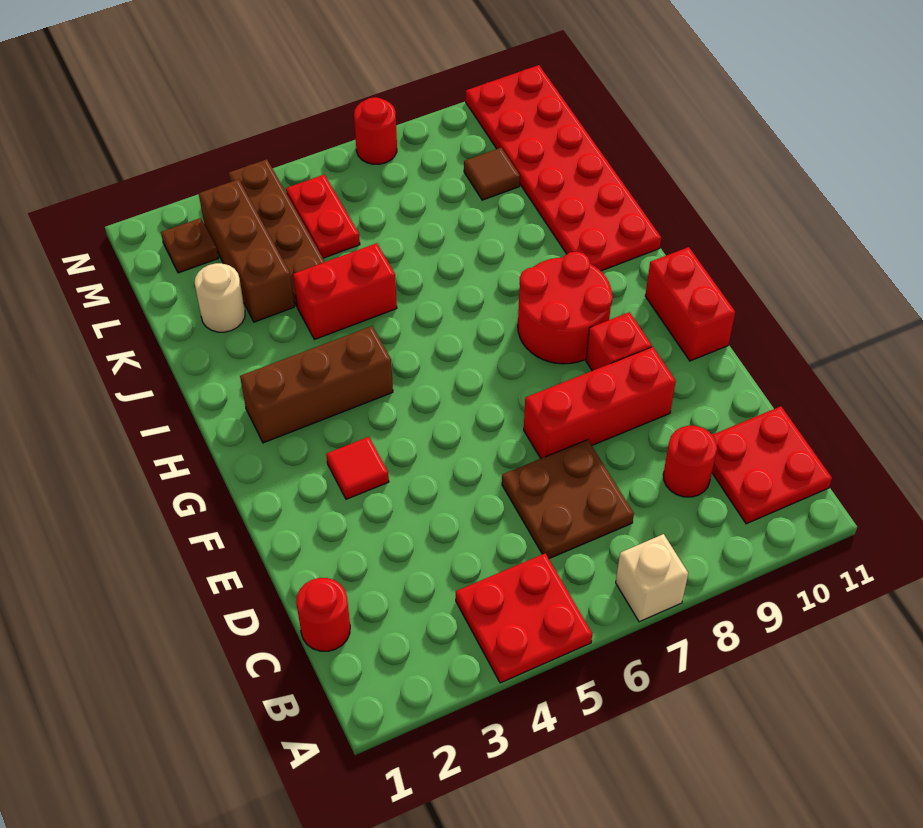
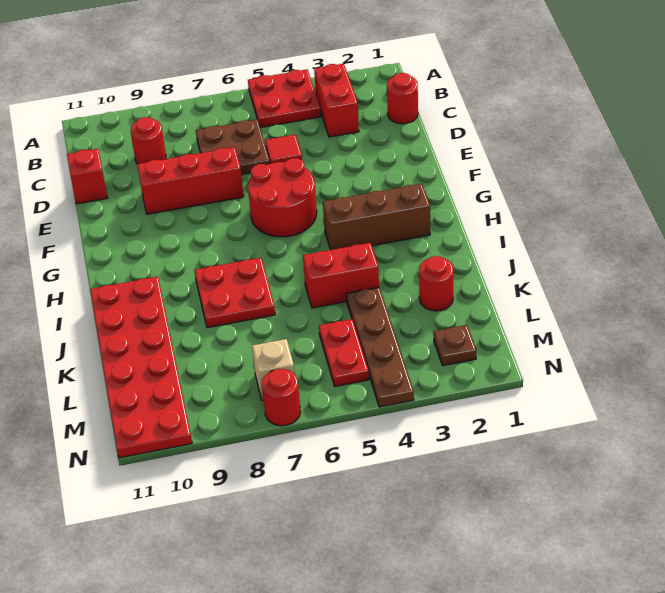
tan brick A7 level 1 -> tan brick M7 level 1
red plate B10:C11 level 1 -> red plate I7:J8 level 1
red tile F3 level 1 -> red tile D5 level 1
red brick F9 level 1 -> red brick D11 level 1
red brick F11:G11 level 1 -> red brick B3:C3 level 1
red round brick G8:H9 level 1 -> red round brick F5:G6 level 1
tan round brick K2 level 1 -> red round brick K2 level 1
brown brick K3:M3 level 1 -> none
brown tile L9 level 1 -> none

